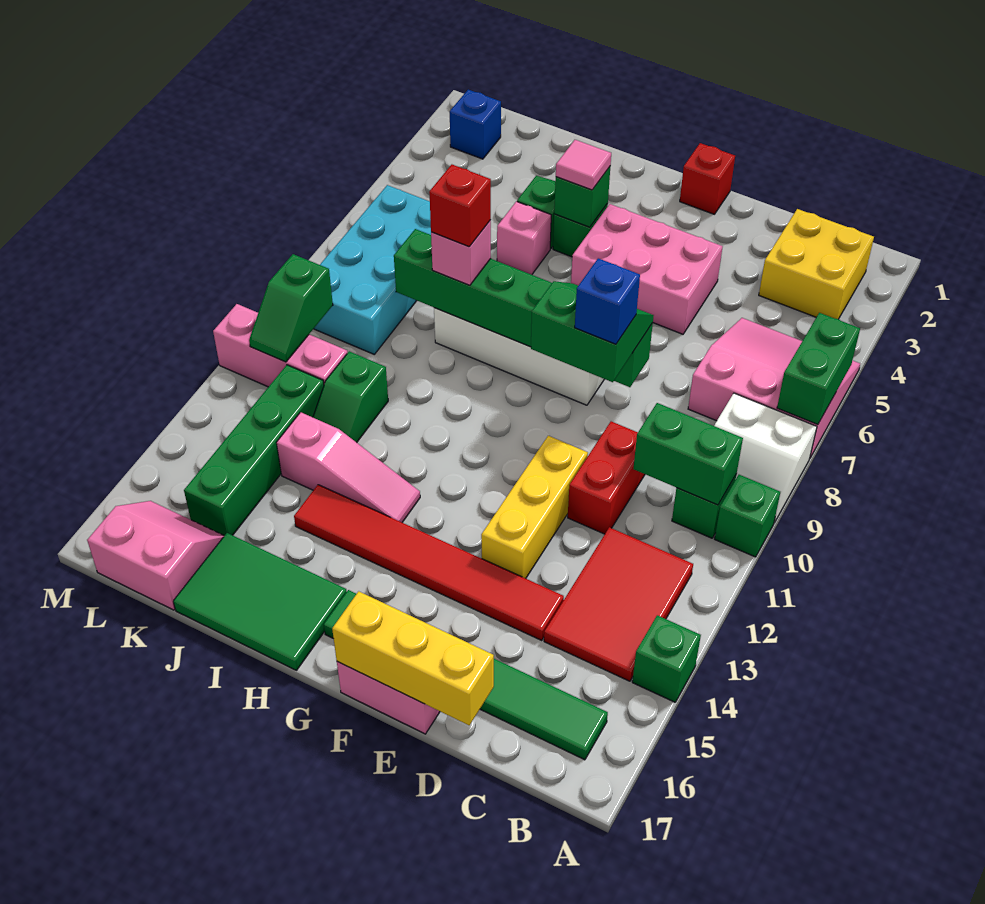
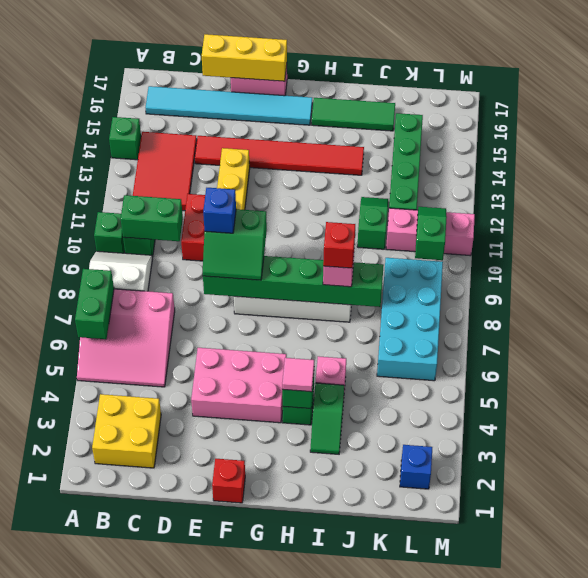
green tile B16:G16 level 1 -> cyan tile B16:G16 level 1
pink slope H13:J13 level 1 top J -> none
green tile H16:J17 level 1 -> green tile H16:J16 level 1
pink slope K16:L17 level 1 top 17 -> none

